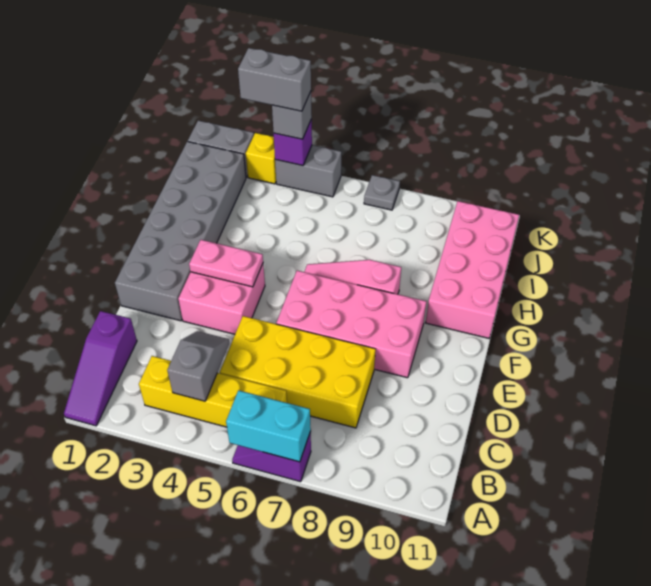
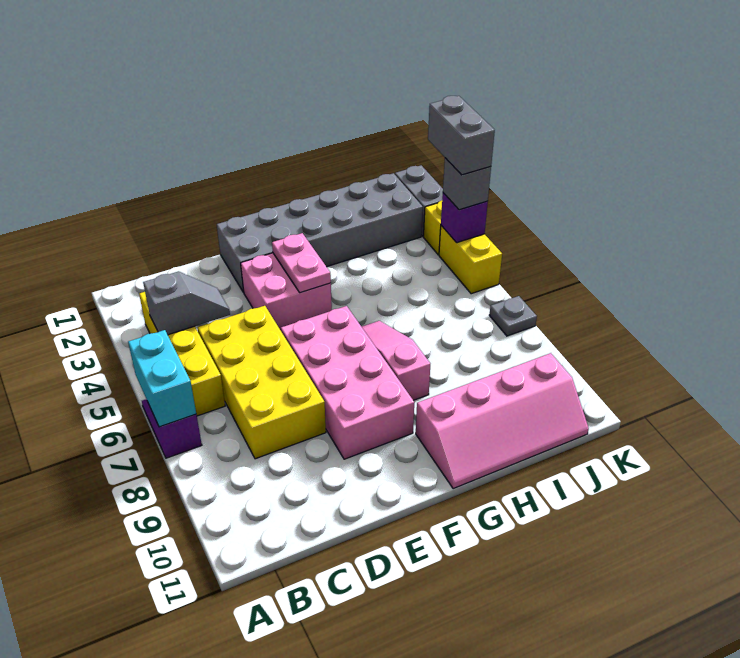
purple slope A1:C1 level 1 top C -> none
pink brick G10:J11 level 1 -> pink slope G10:J11 level 1 top 10
grey brick K4:K5 level 1 -> yellow brick K4:K5 level 1

